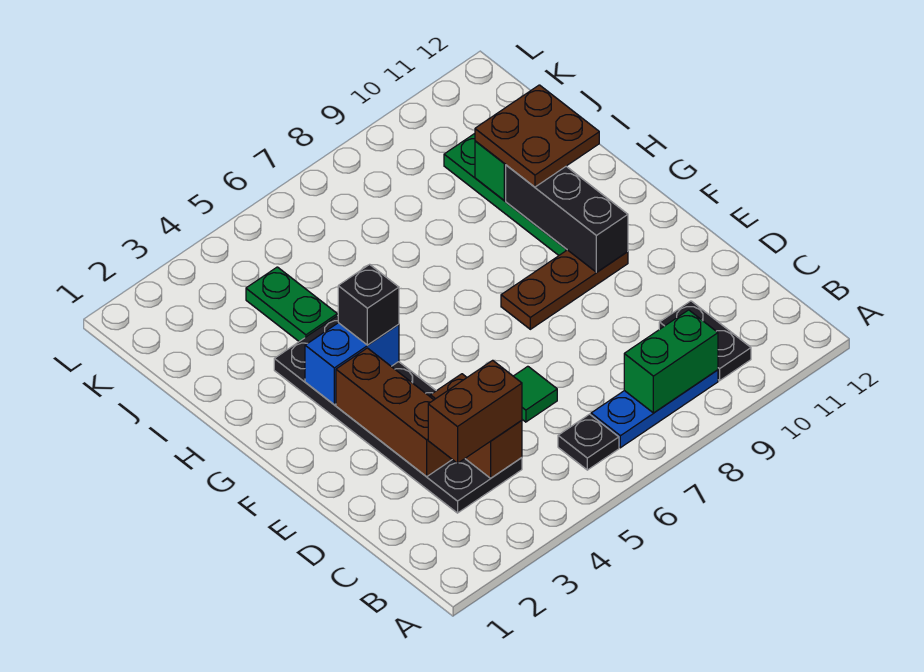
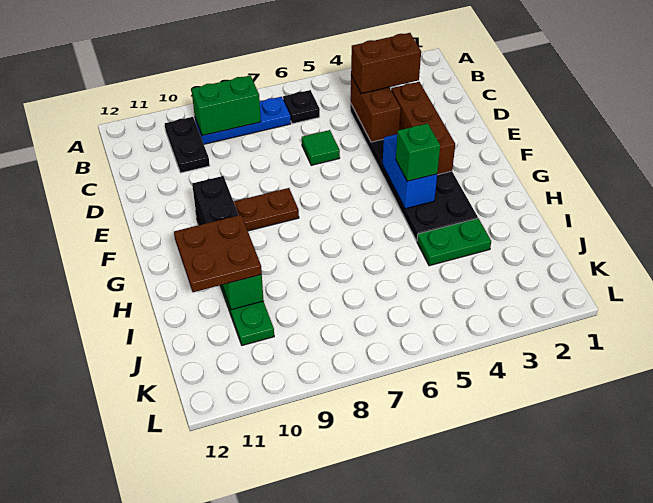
blue brick G3:G4 level 2 -> blue brick F4:G4 level 2
black brick G4 level 3 -> green brick G4 level 3
green plate I4:J4 level 1 -> green plate I3:I4 level 1

